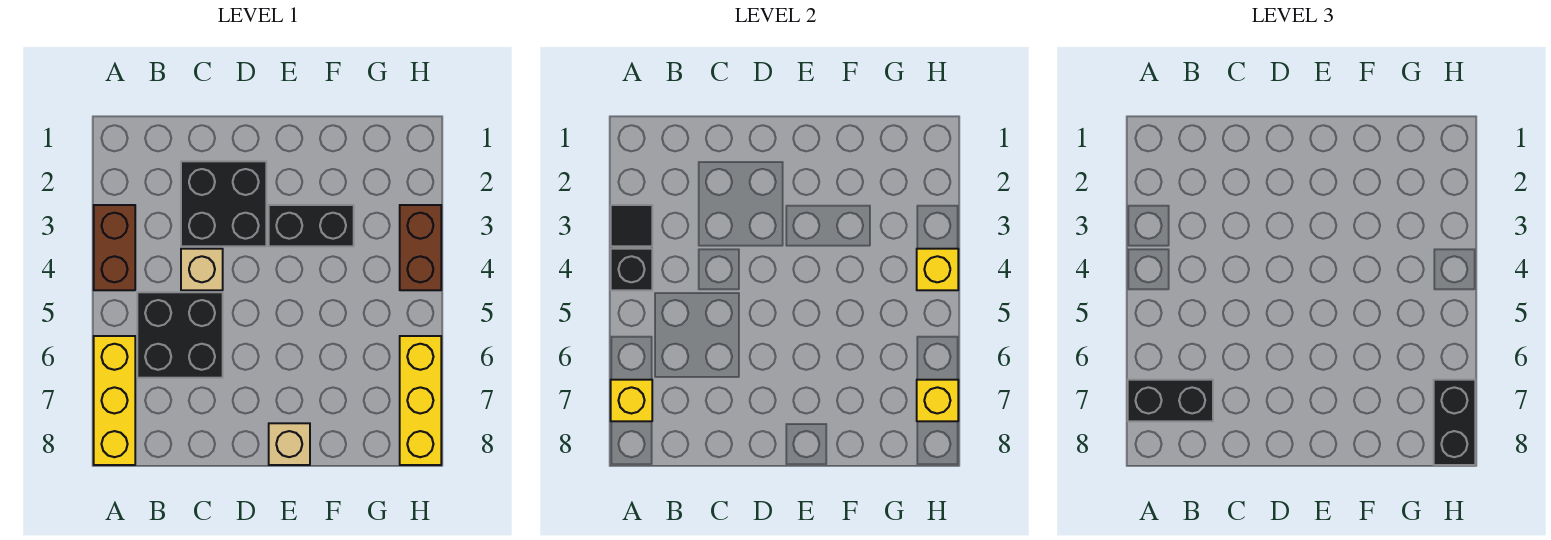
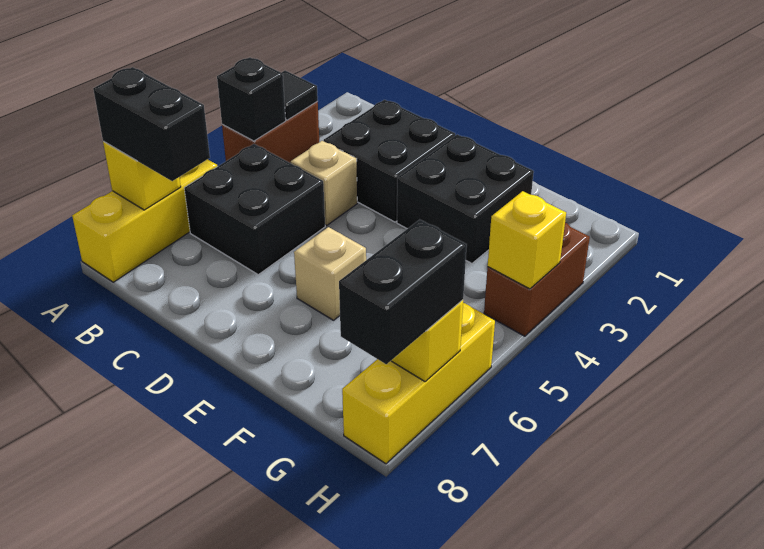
black brick E3:F3 level 1 -> black brick E2:F3 level 1
tan brick E8 level 1 -> tan brick E6 level 1

